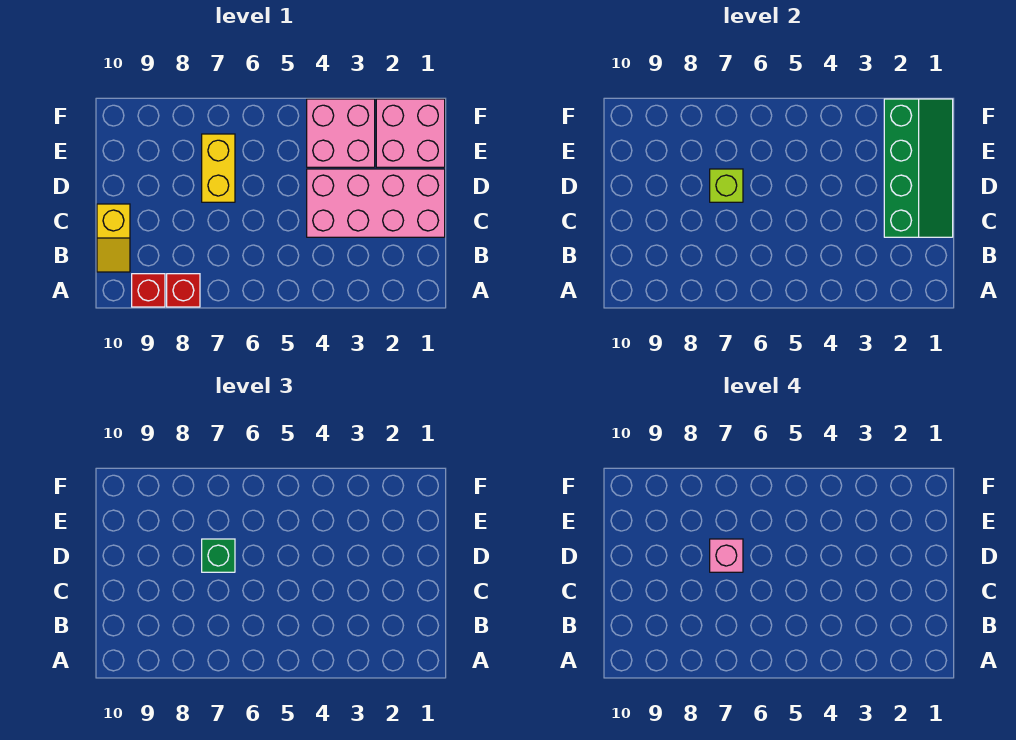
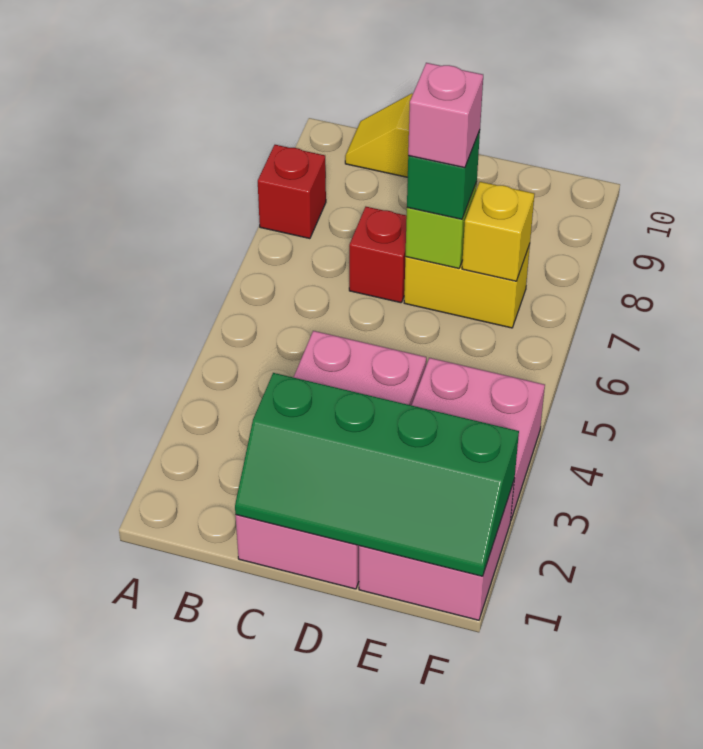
red brick A9 level 1 -> red brick C7 level 1
none -> yellow brick E7 level 2

